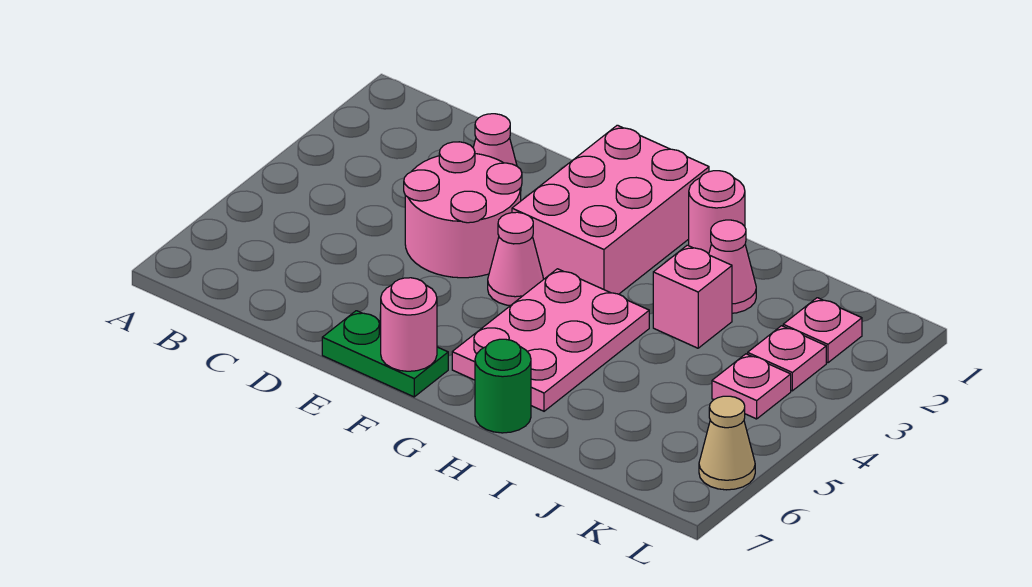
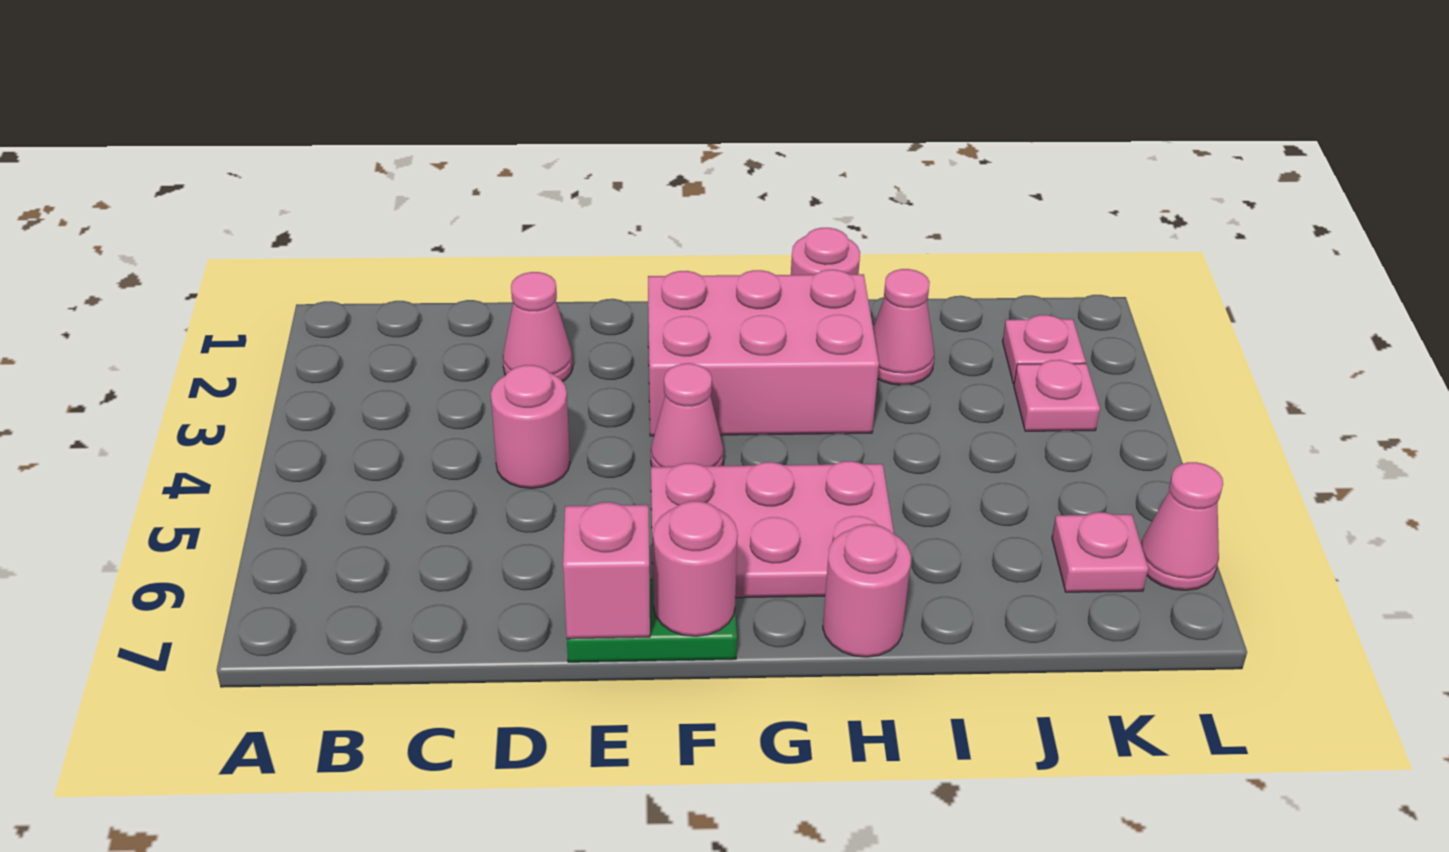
pink round brick D3:E4 level 1 -> pink round brick D4 level 1
pink brick F1:G3 level 1 -> pink brick F2:H3 level 1
pink plate G4:H6 level 1 -> pink plate F5:H6 level 1
green round brick H7 level 1 -> pink round brick H7 level 1
pink brick I3 level 1 -> pink brick E7 level 2
pink plate K4 level 1 -> pink plate K6 level 1
tan cone L6 level 1 -> pink cone L6 level 1

